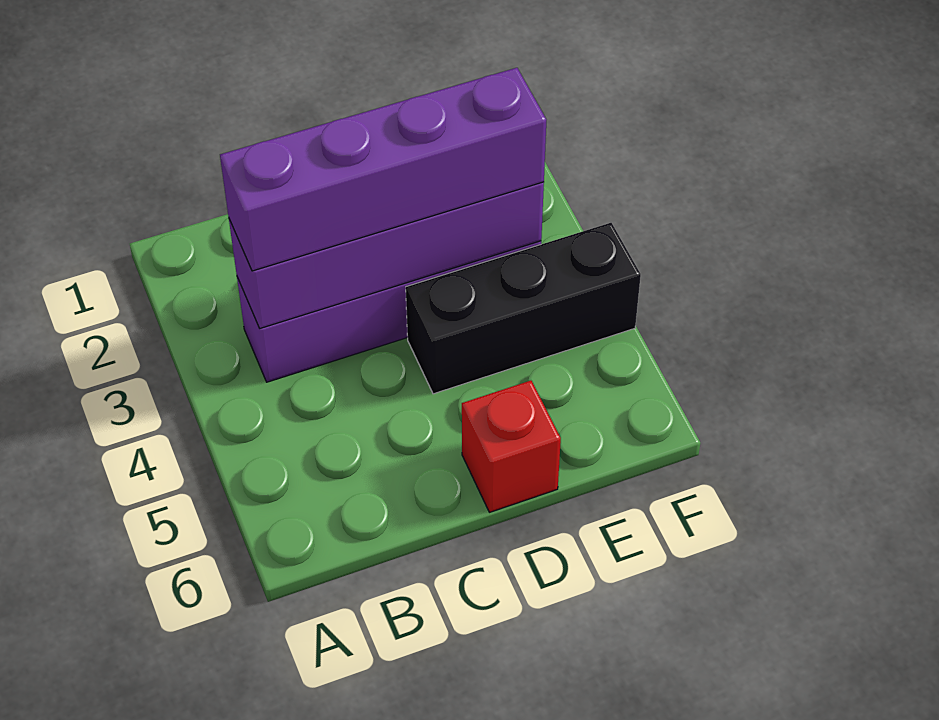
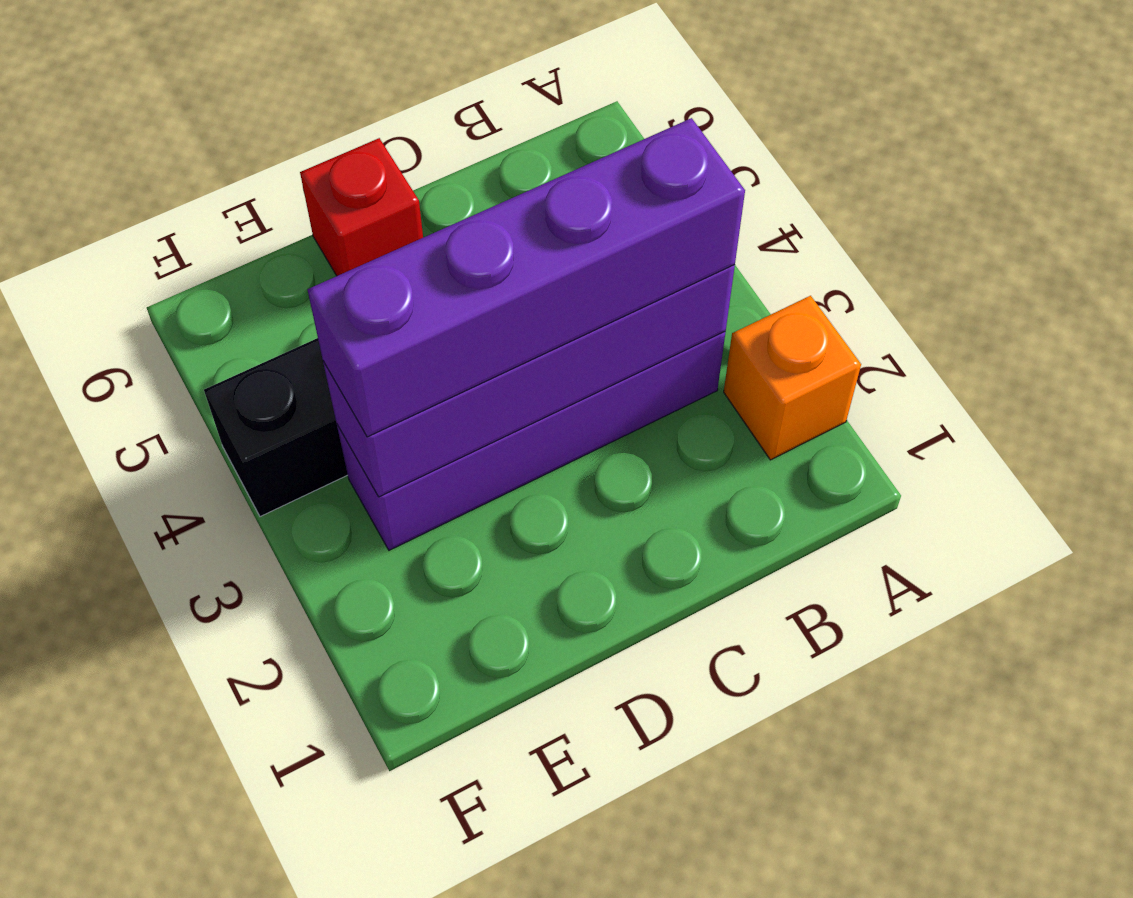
none -> orange brick A2 level 1

